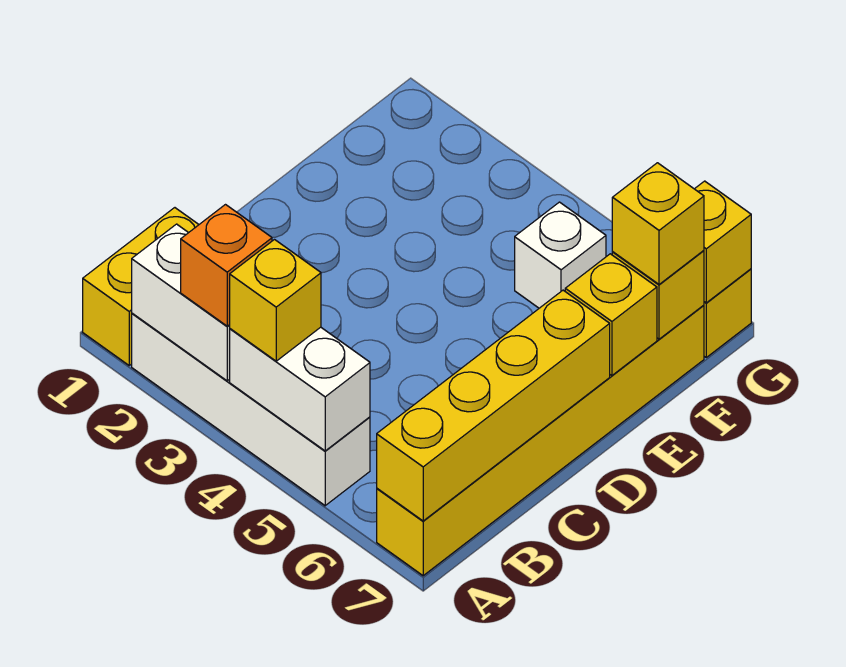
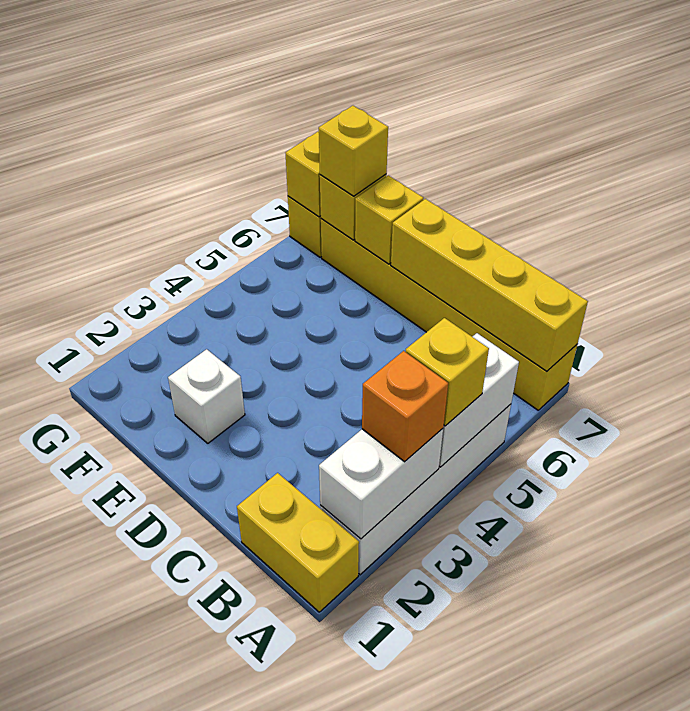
white brick F5 level 1 -> white brick E2 level 1

